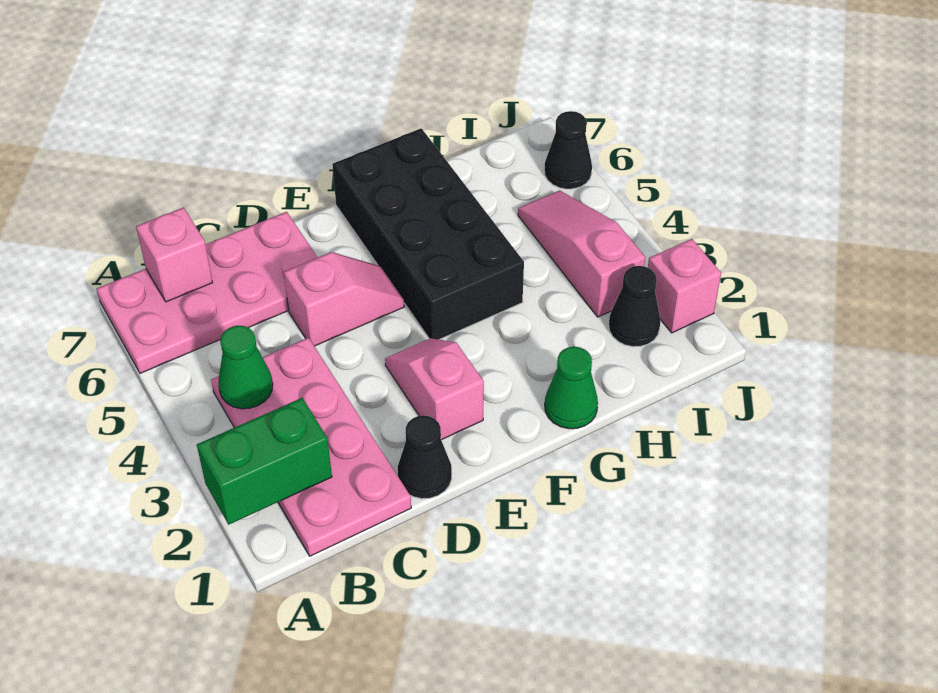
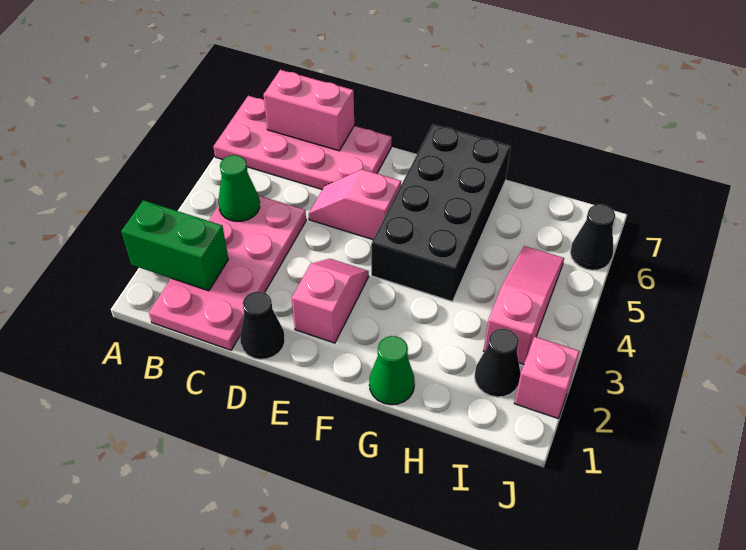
pink brick B7 level 2 -> pink brick B7:C7 level 2
pink slope D5:E5 level 1 top D -> pink slope D5:E5 level 1 top E

